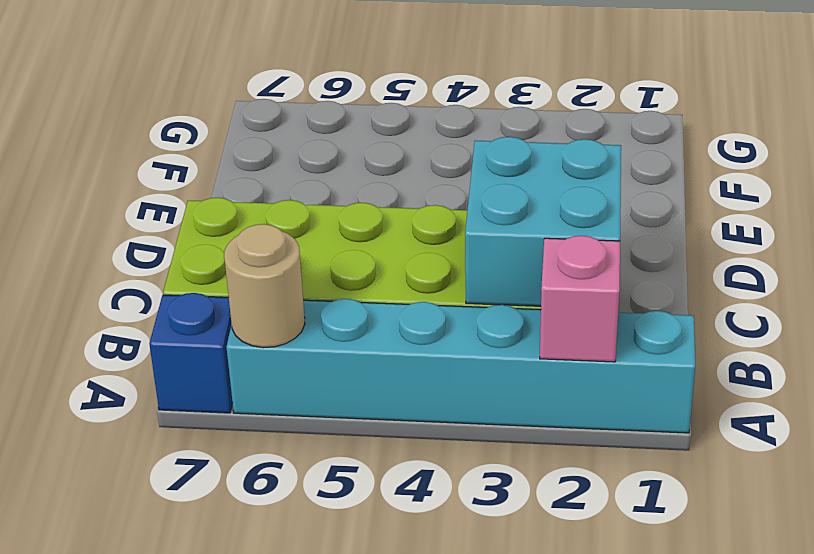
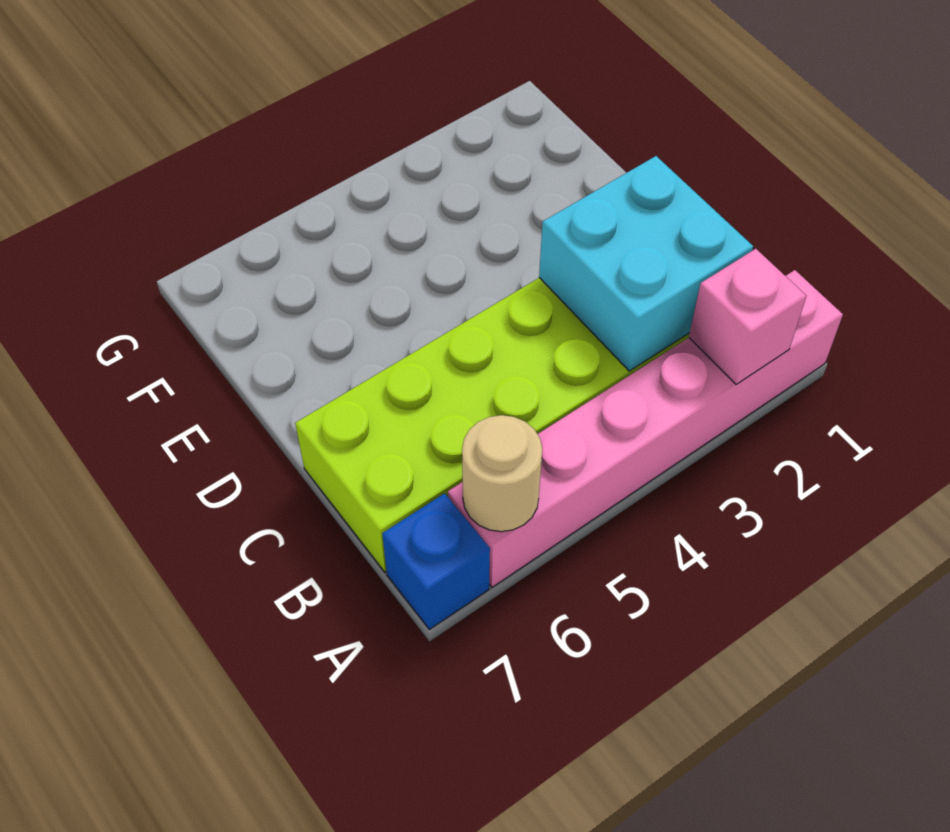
cyan brick A1:A6 level 1 -> pink brick A1:A6 level 1

